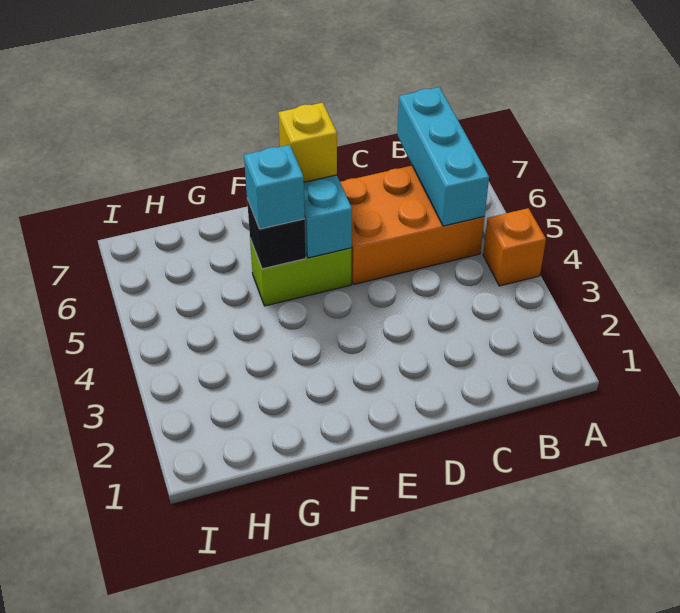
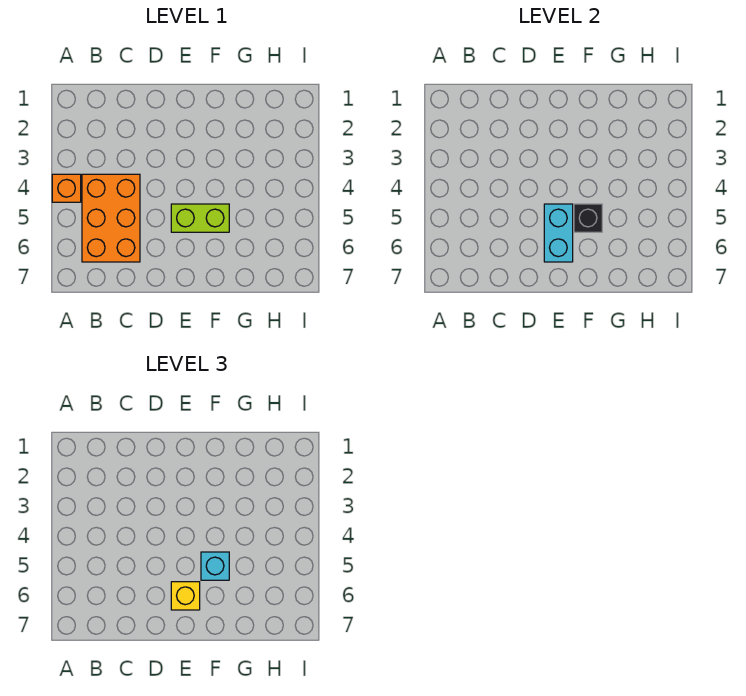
orange brick B5:D6 level 1 -> orange brick B4:C6 level 1
cyan brick B5:B7 level 2 -> none

